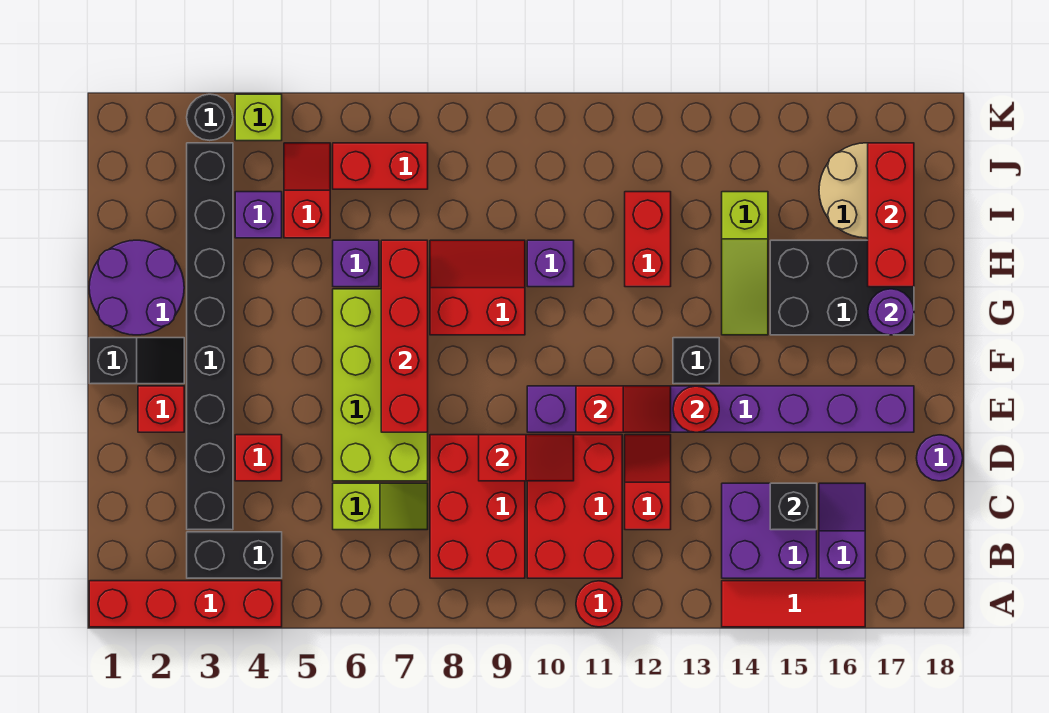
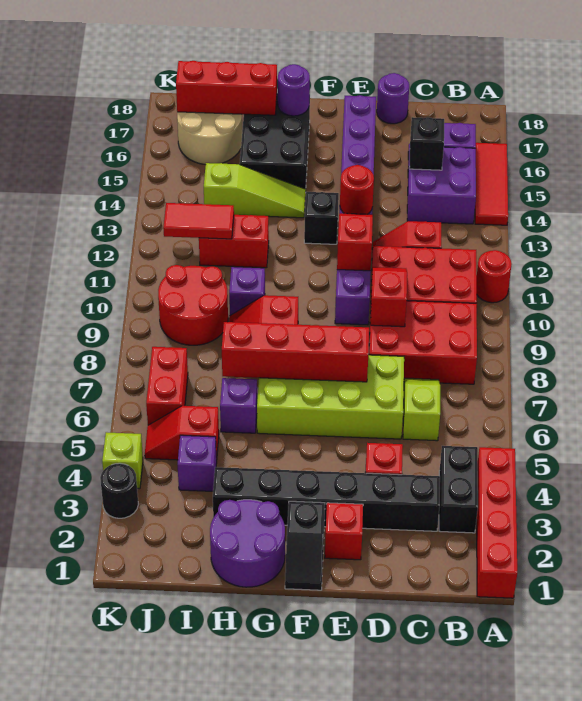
black brick C3:J3 level 1 -> black brick C3:H3 level 1
black slope F1:F2 level 1 top 1 -> black slope F1:F2 level 1 top 2
none -> red round brick I9:J10 level 1
none -> red tile I12:J12 level 2

